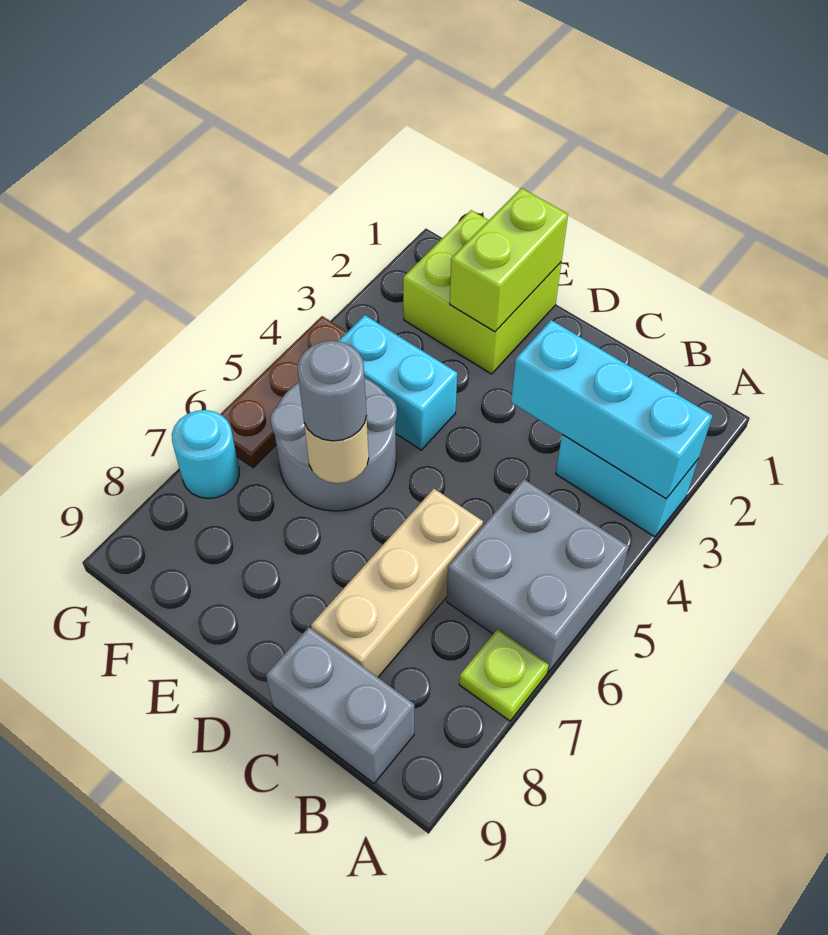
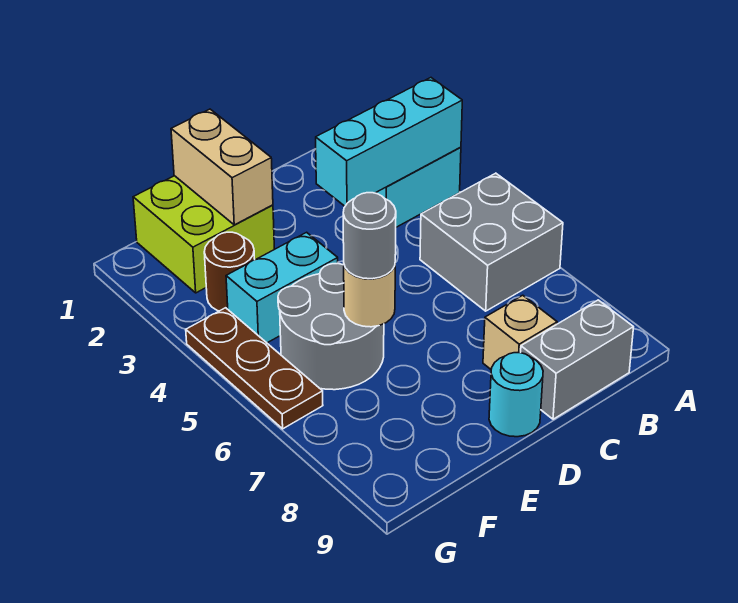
lime plate A7 level 1 -> none
tan brick C6:C8 level 1 -> tan brick C8 level 1
lime brick E1:E2 level 2 -> tan brick E1:E2 level 2
none -> brown round brick F3 level 1
cyan round brick G7 level 1 -> cyan round brick D9 level 1

